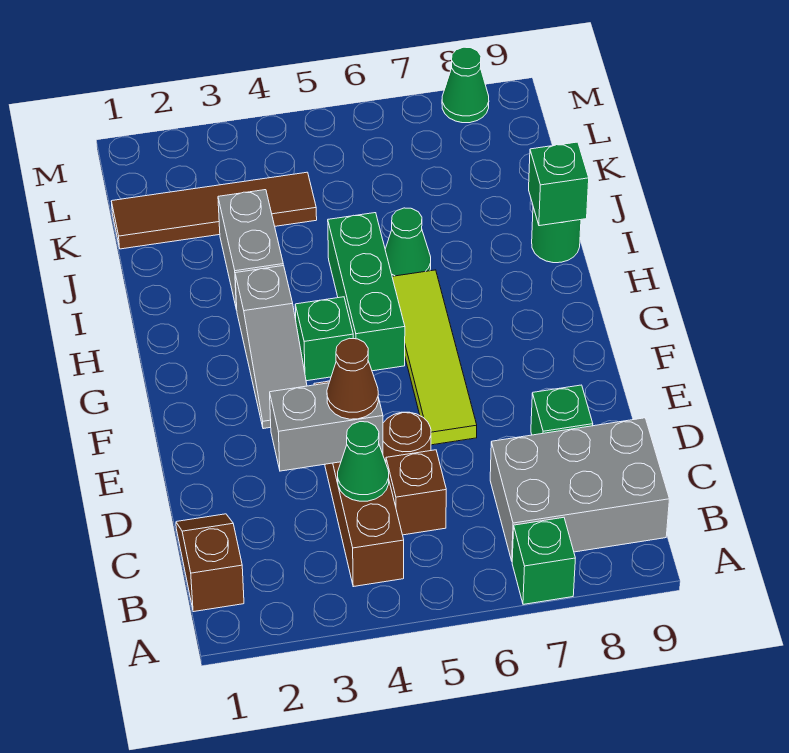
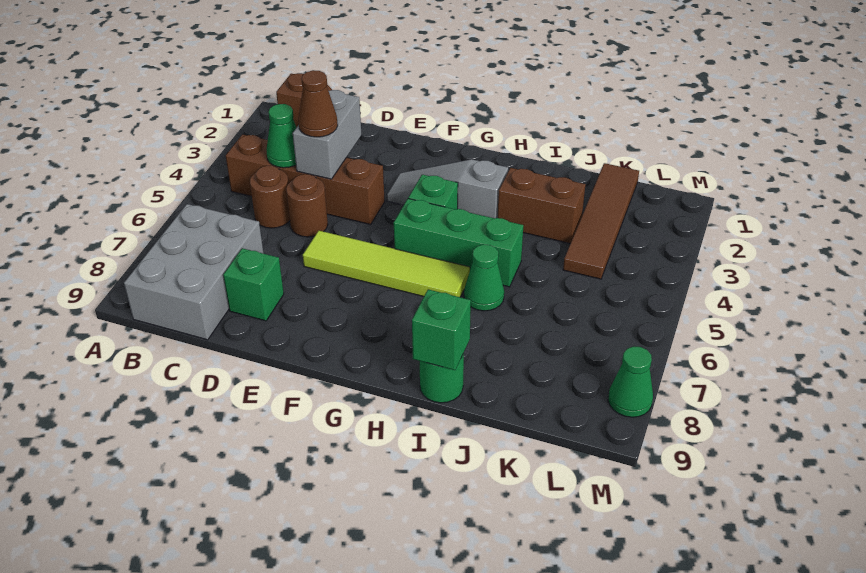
green brick A7 level 1 -> none
brown brick C5 level 1 -> brown round brick C5 level 1
grey brick I3:J3 level 1 -> brown brick I3:J3 level 1

